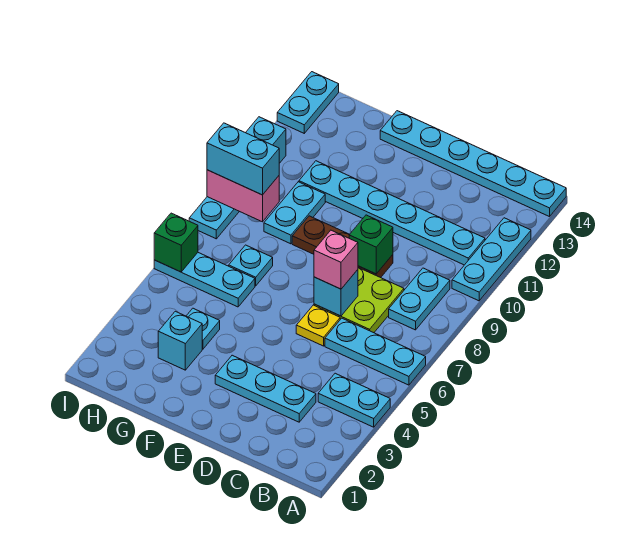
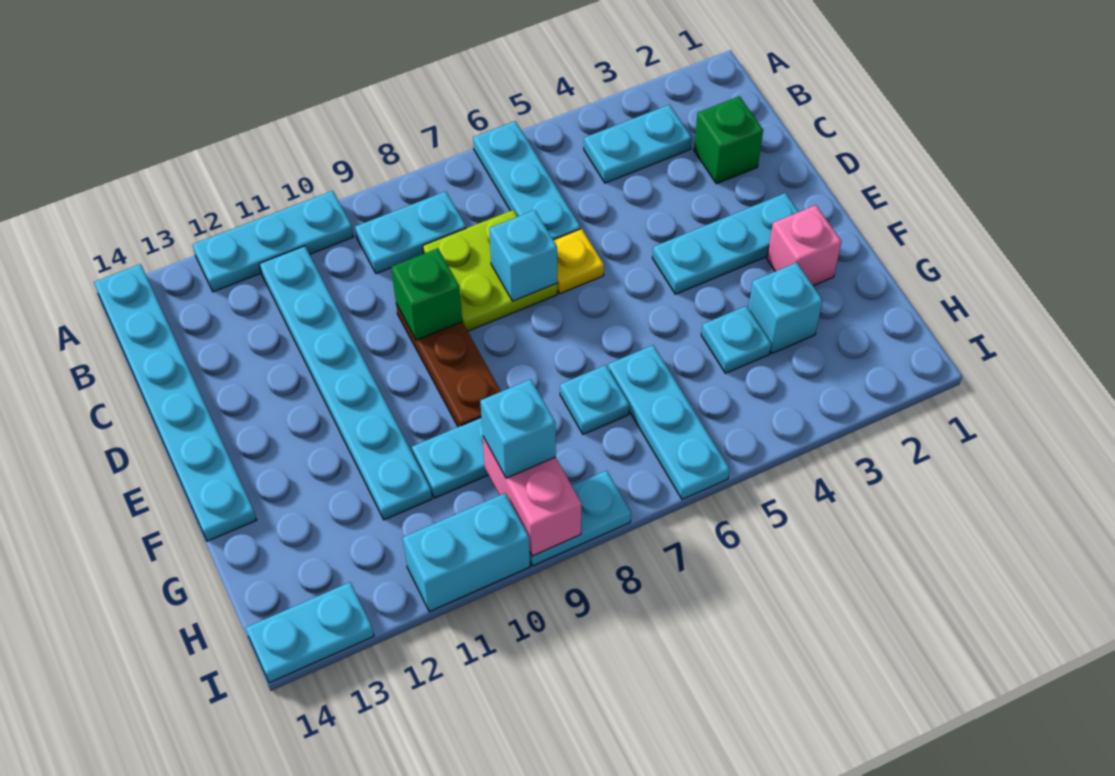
cyan plate A4:B4 level 1 -> cyan plate B3:B4 level 1
cyan plate C3:E3 level 1 -> cyan plate E2:E4 level 1
pink brick D7 level 3 -> pink brick F2 level 1
cyan brick H9:I9 level 3 -> cyan brick H9 level 3
green brick I6 level 2 -> green brick C2 level 1

